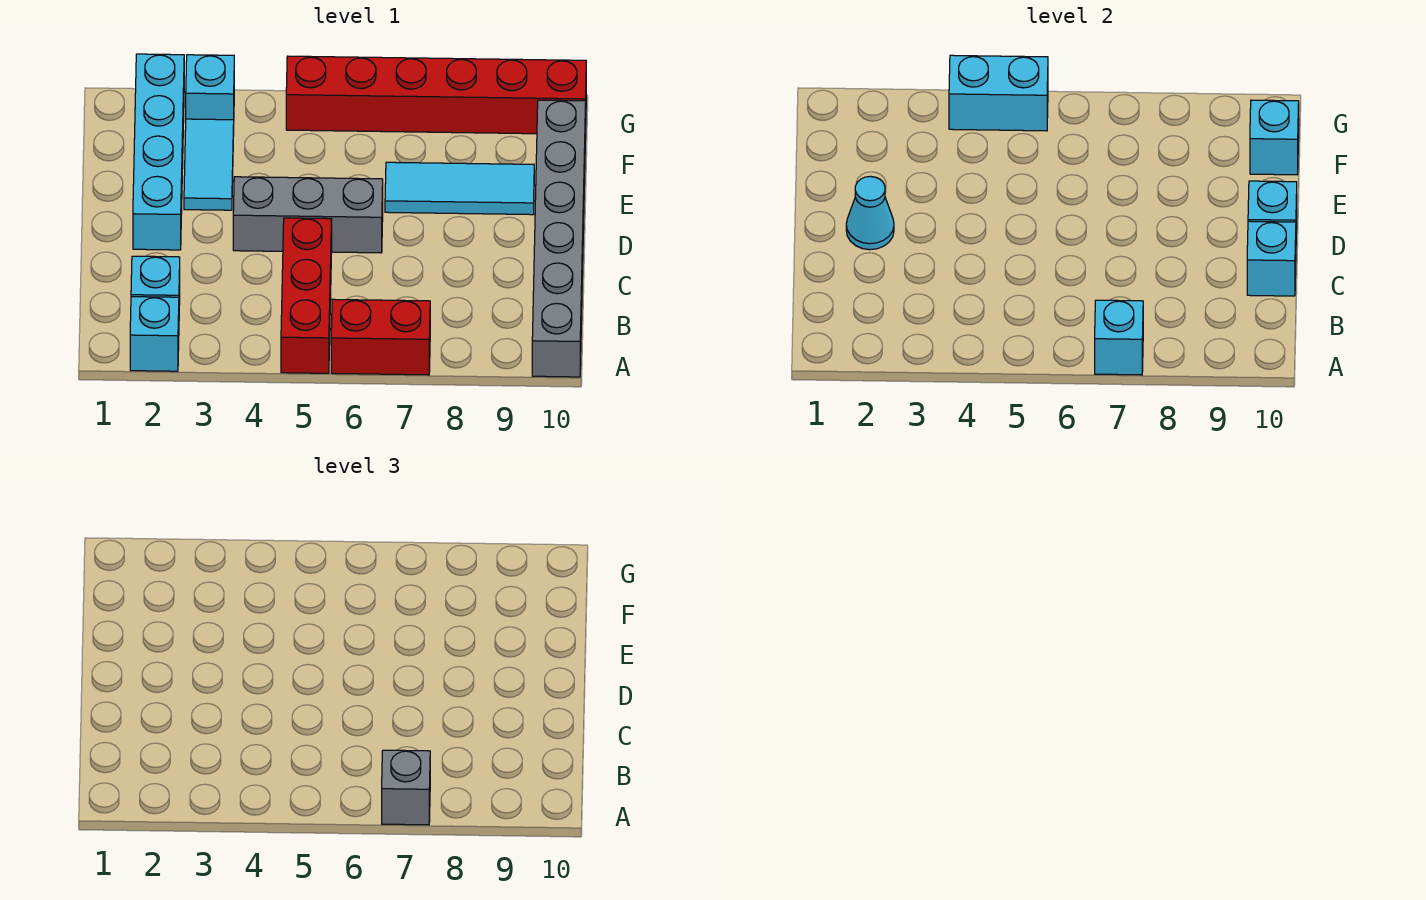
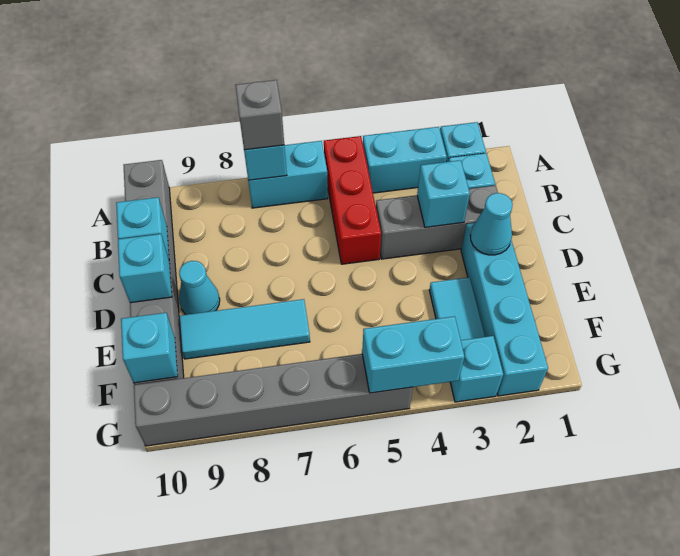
none -> cyan brick A3:A4 level 1
red brick A6:A7 level 1 -> cyan brick A6:A7 level 1
none -> cyan brick C3 level 2
grey brick D4:D6 level 1 -> grey brick C2:C4 level 1
none -> cyan cone D9 level 1
red brick G5:G10 level 1 -> grey brick G5:G10 level 1

